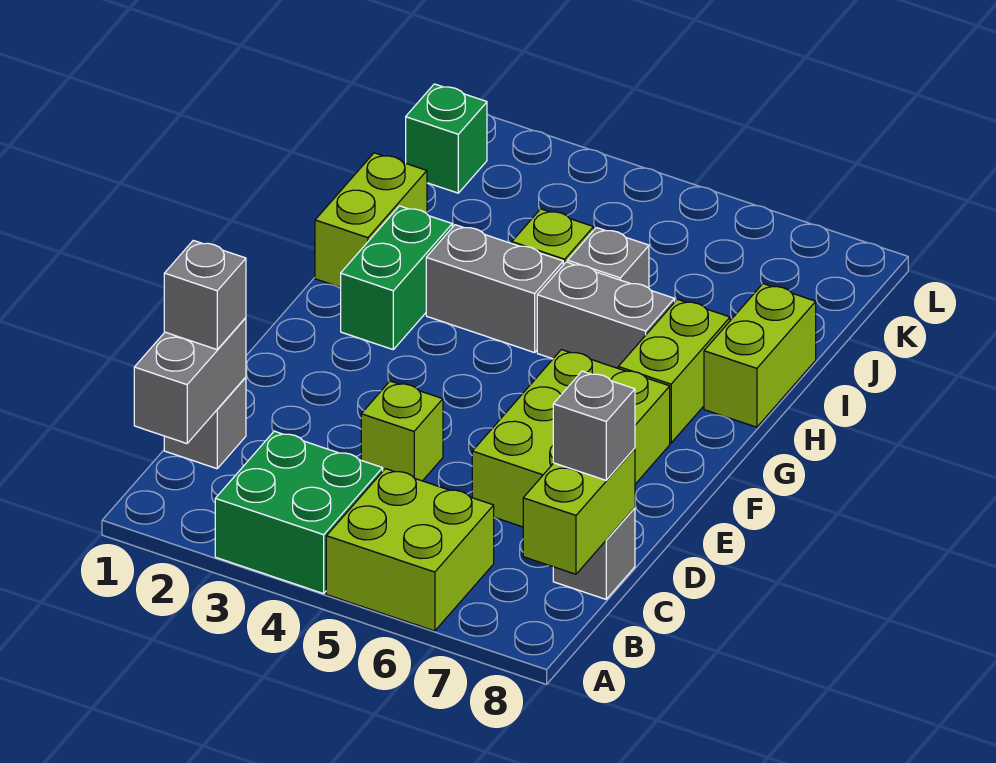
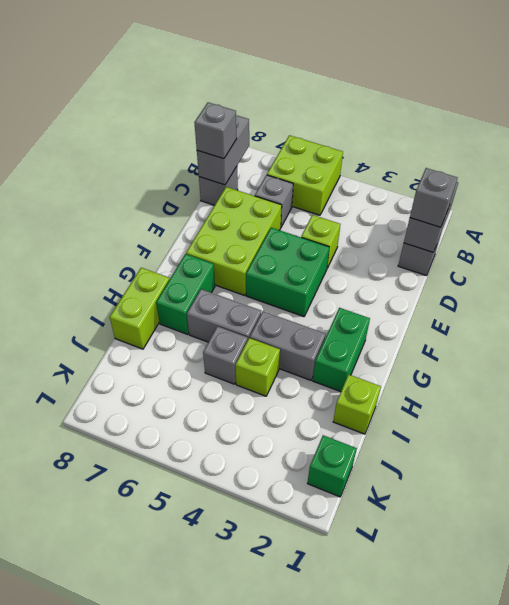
green brick A3:B4 level 1 -> green brick E4:F5 level 1
lime brick B8:C8 level 2 -> grey brick B8:C8 level 2
none -> grey brick C6 level 1
lime brick G7:H7 level 1 -> green brick G7:H7 level 1
lime brick H1:I1 level 1 -> lime brick I1 level 1

